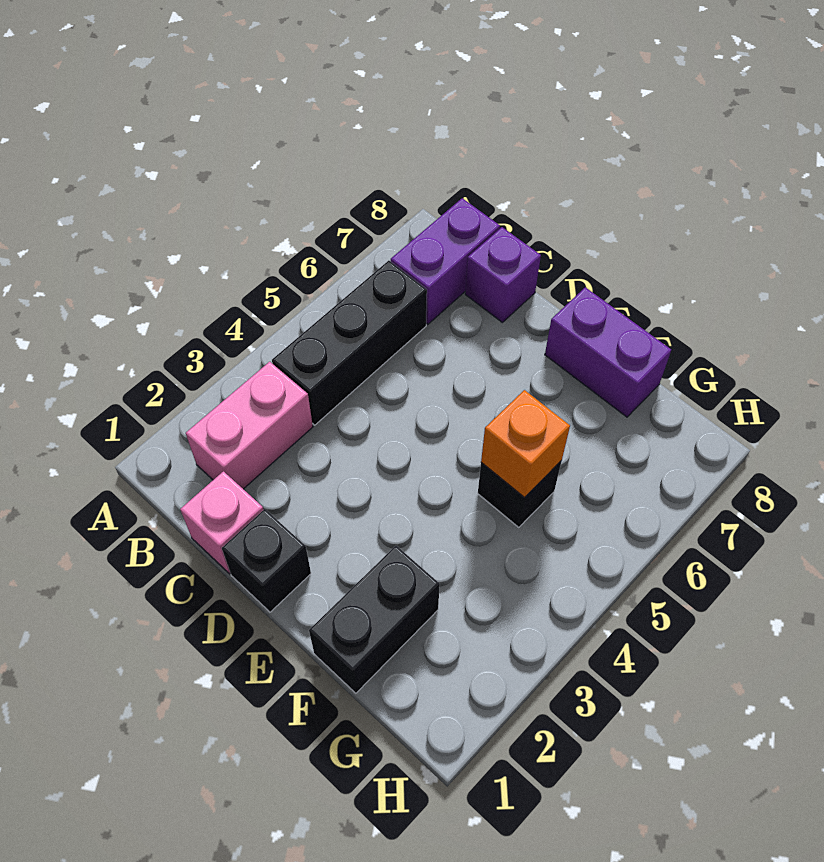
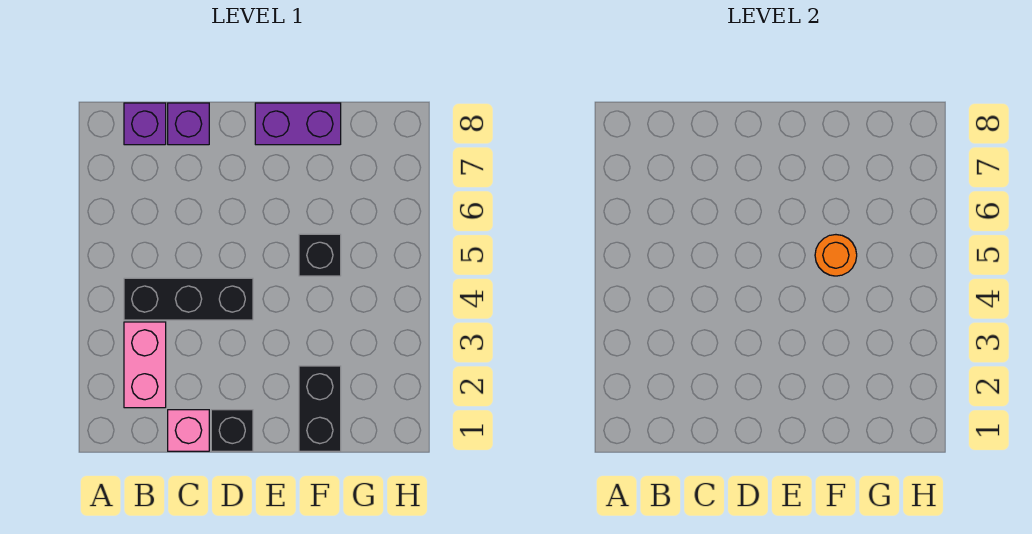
black brick B4:B6 level 1 -> black brick B4:D4 level 1
purple brick B7:B8 level 1 -> purple brick B8 level 1
orange brick F5 level 2 -> orange round brick F5 level 2

